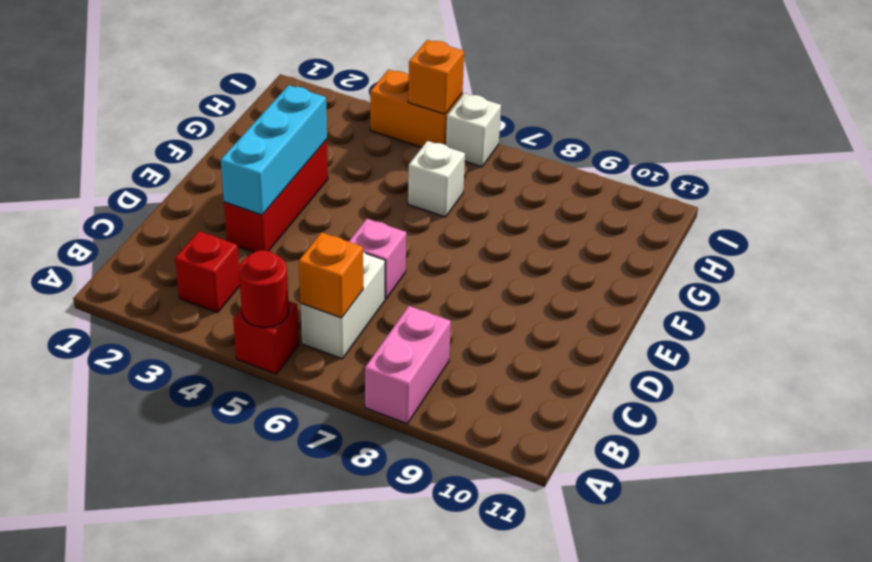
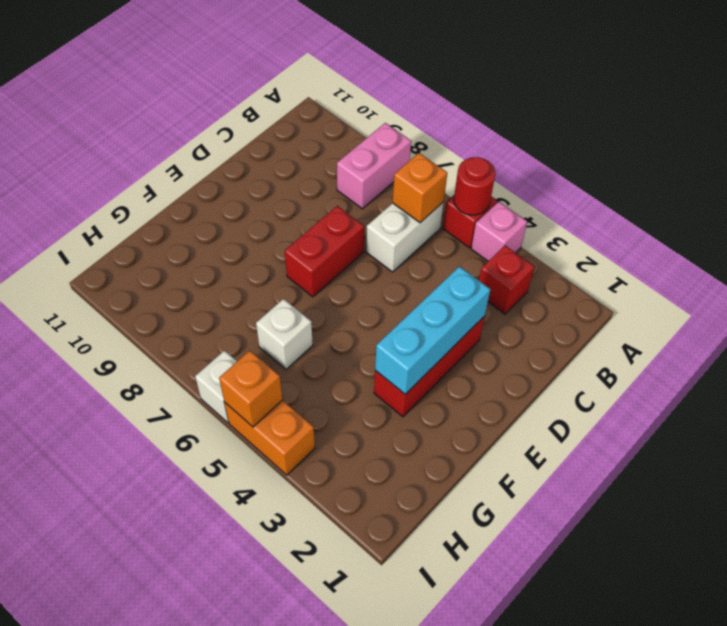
pink brick D6 level 1 -> pink brick A4 level 1
none -> red brick D7:E7 level 1

